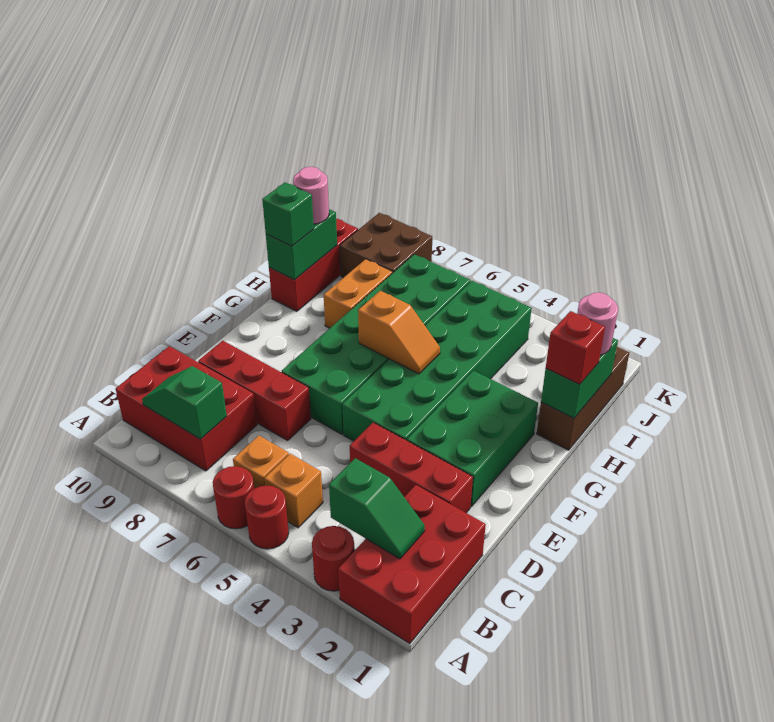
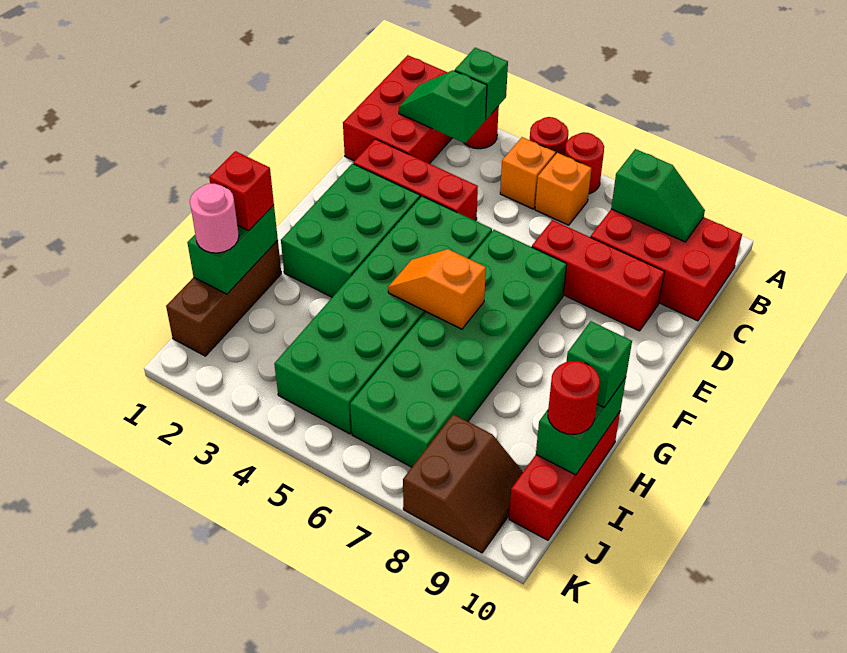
none -> green brick A3 level 2
orange brick H8:I8 level 1 -> none
pink round brick I10 level 3 -> red round brick I10 level 3
brown brick J8:K9 level 1 -> brown slope J8:K9 level 1 top 8

